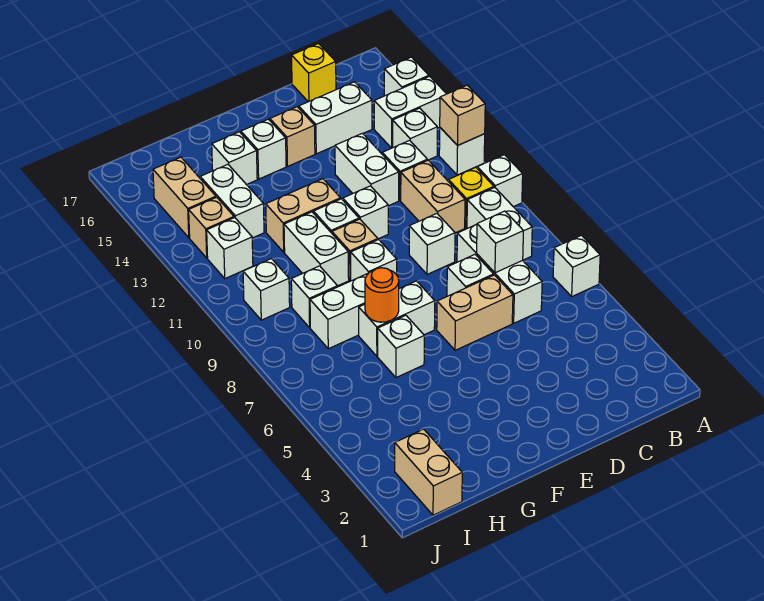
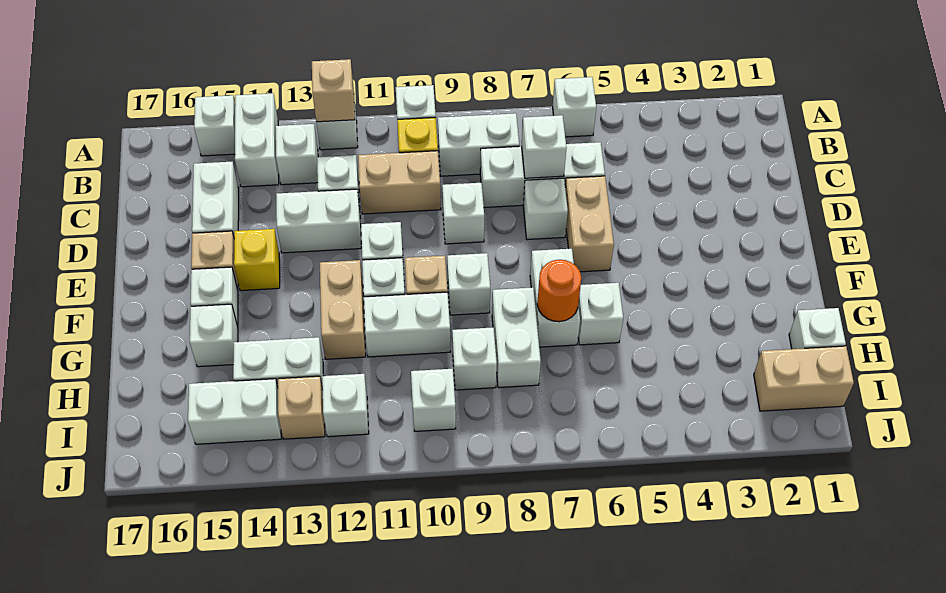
yellow brick C17 level 1 -> yellow brick E14 level 1
none -> white brick H1 level 1
tan brick I14:I15 level 1 -> white brick I14:I15 level 1

